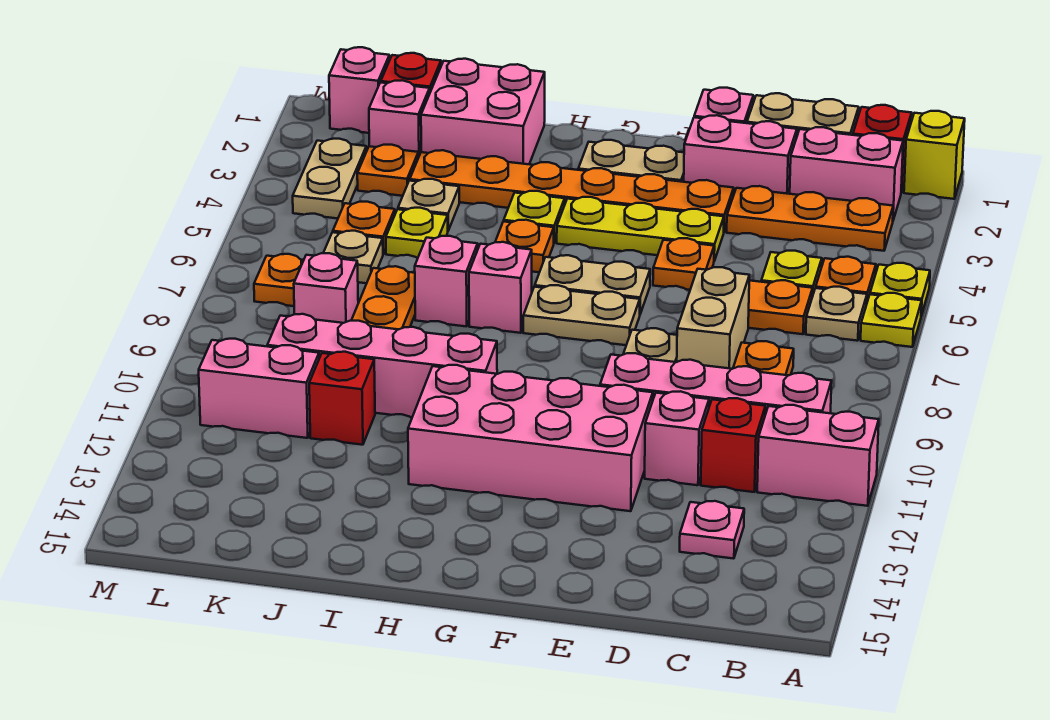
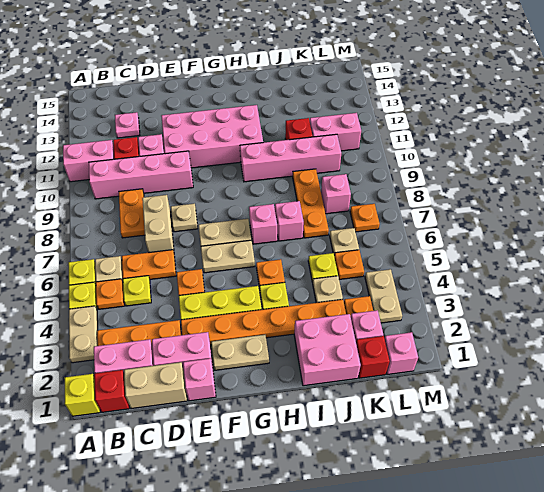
none -> tan plate A3:A4 level 1

